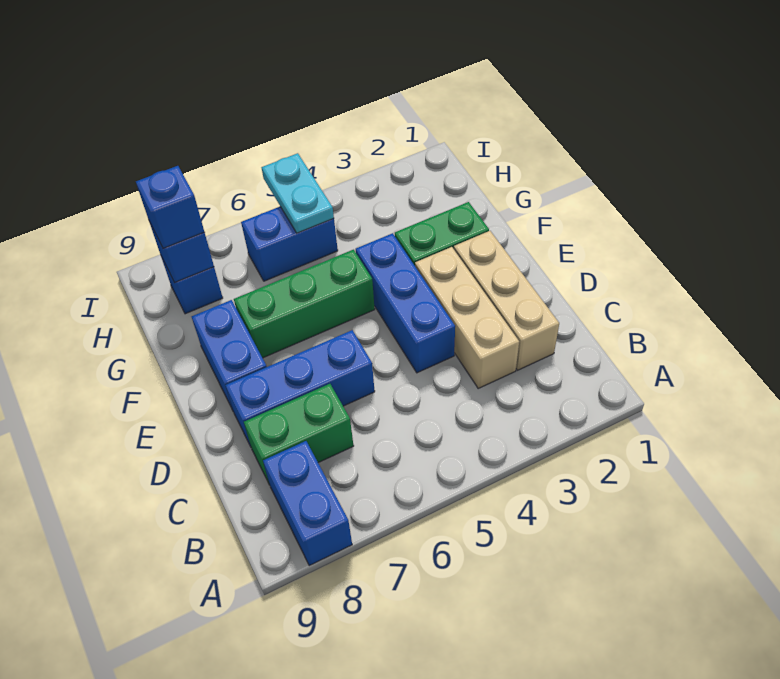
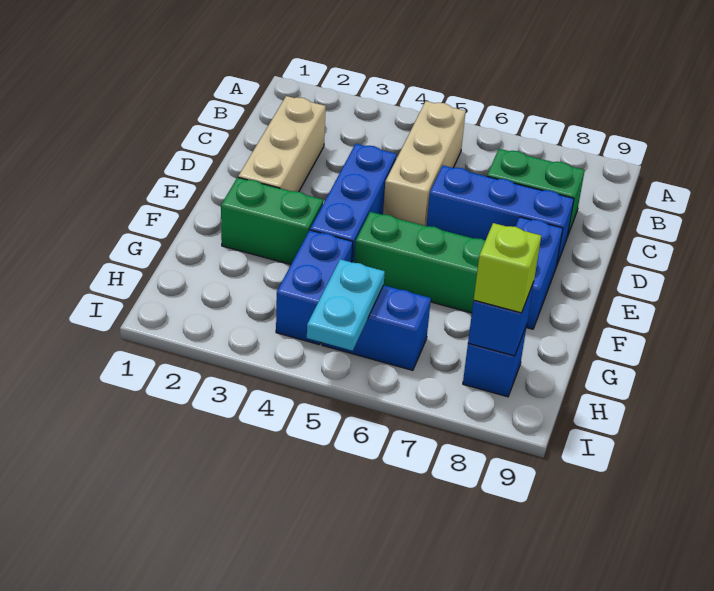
blue brick A8:B8 level 1 -> blue brick G4:H4 level 1
tan brick C3:E3 level 1 -> tan brick B5:D5 level 1
blue brick H8 level 3 -> lime brick H8 level 3

